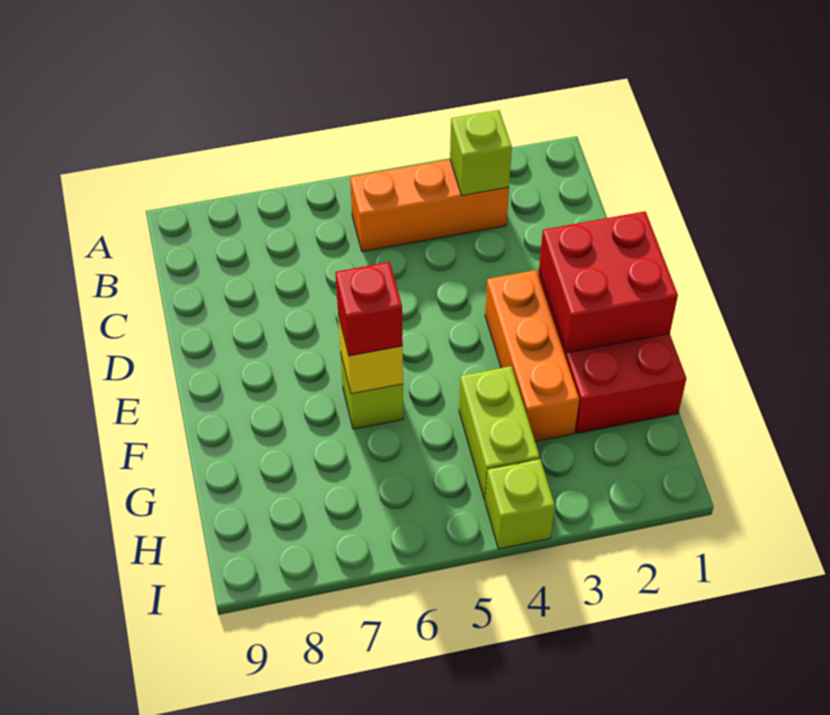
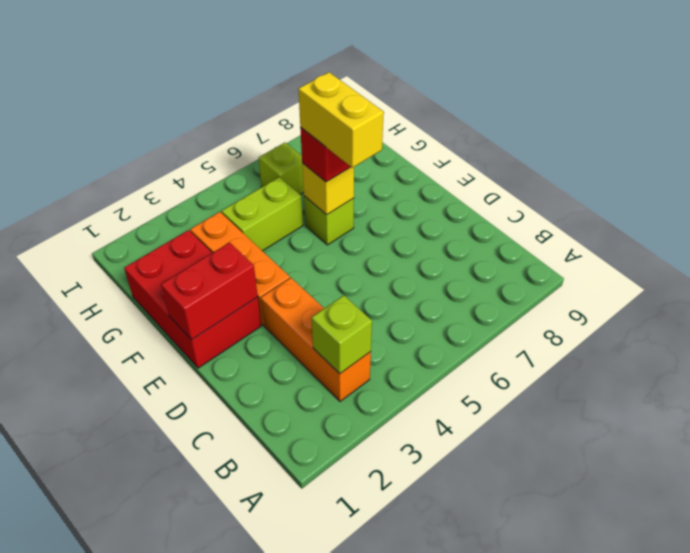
orange brick B3:B5 level 1 -> orange brick B3:D3 level 1
red brick E1:F2 level 2 -> red brick E1:E2 level 2
none -> yellow brick E6:F6 level 4
lime brick G4:H4 level 1 -> lime brick G4:G5 level 1
lime brick I4 level 1 -> lime brick H6 level 1

